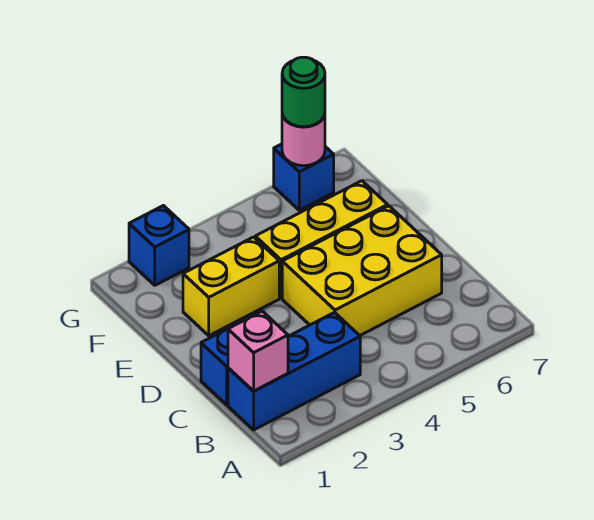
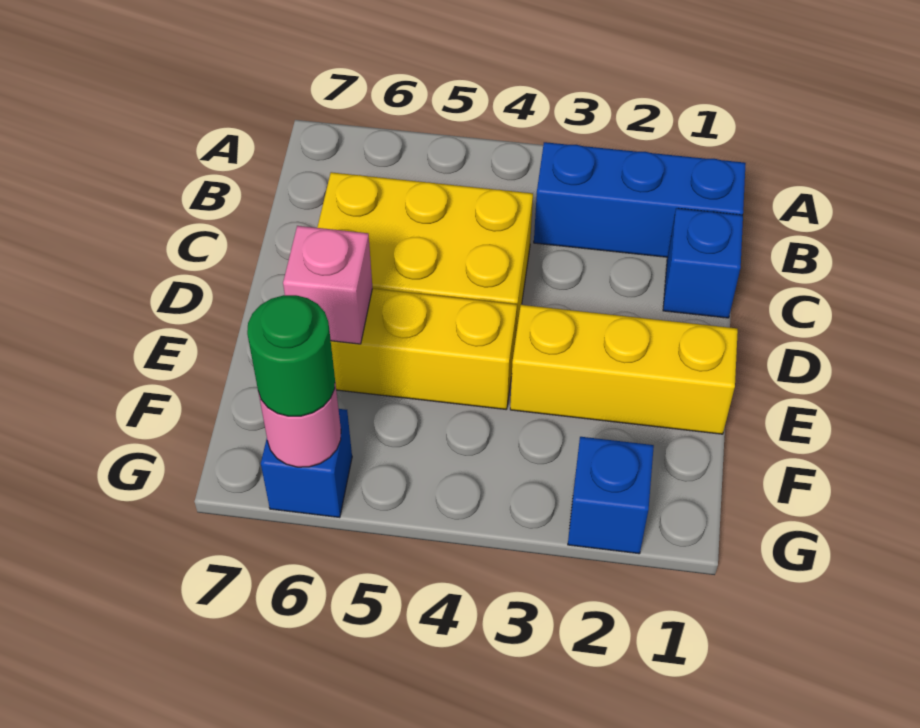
pink brick B1 level 2 -> pink brick E6 level 2
yellow brick E2:E3 level 1 -> yellow brick E1:E3 level 1

